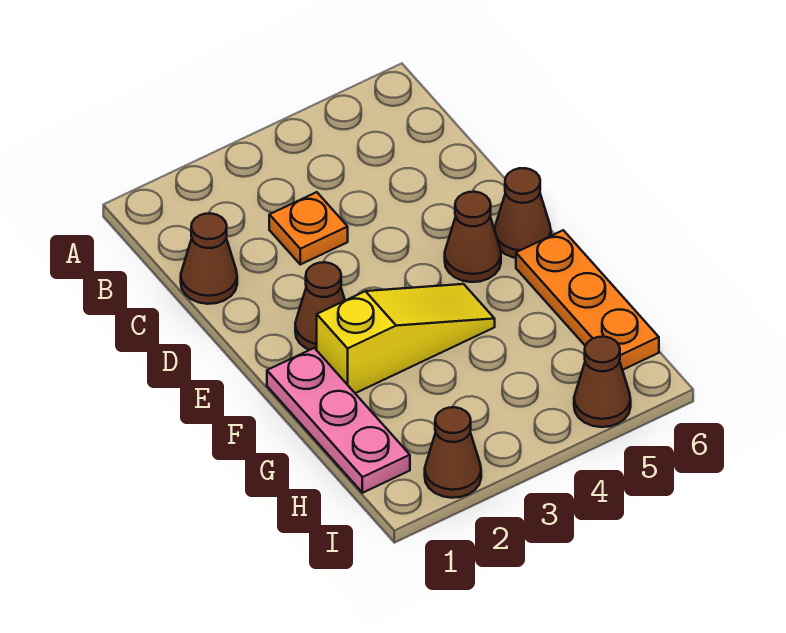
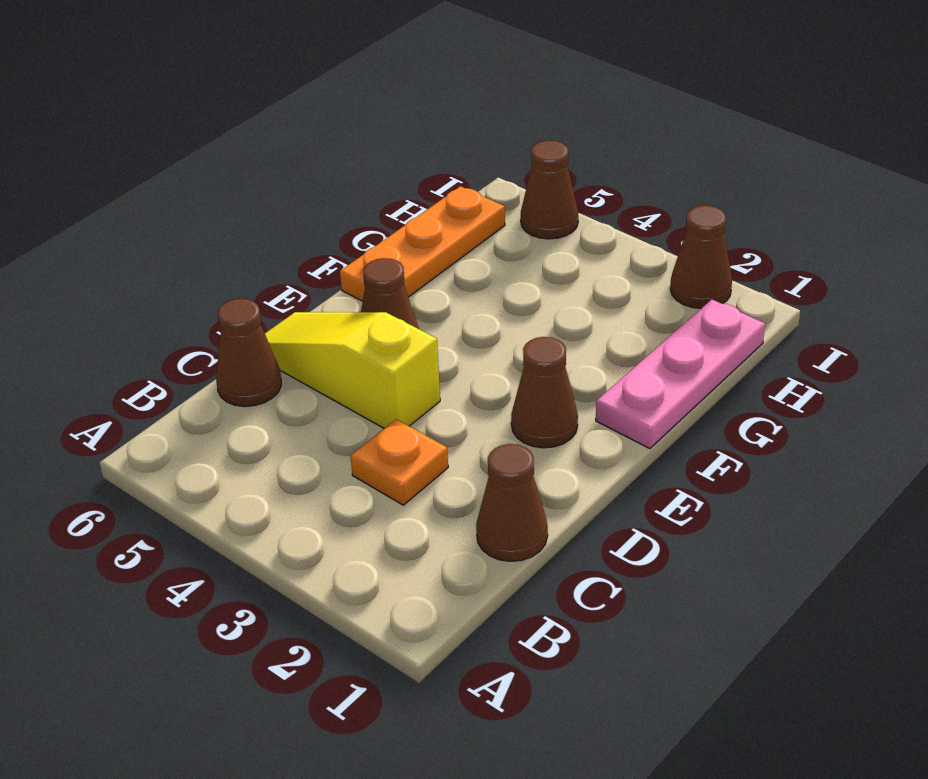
brown cone E6 level 1 -> brown cone C6 level 1
yellow slope F2:F4 level 1 top 2 -> yellow slope D4:D6 level 1 top 4

